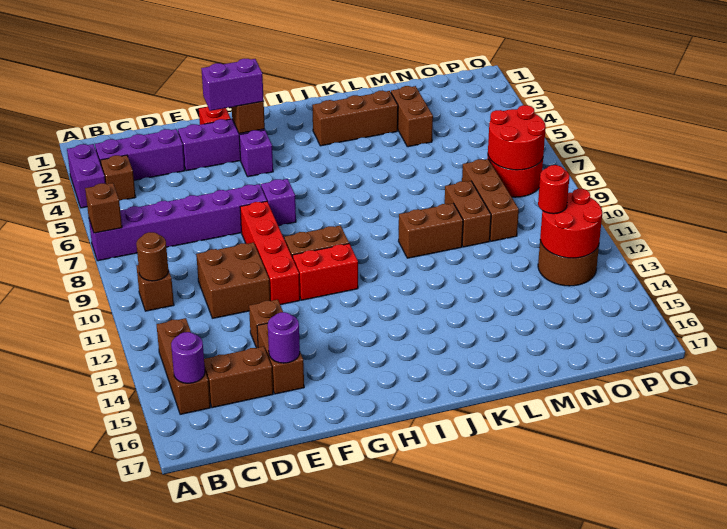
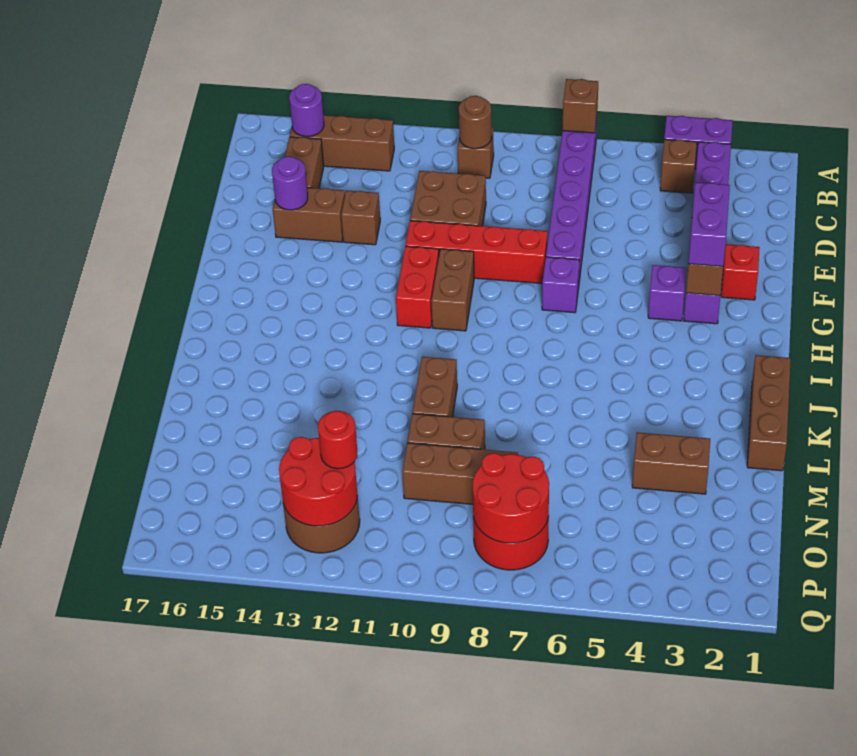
brown brick J3:L3 level 1 -> brown brick J1:L1 level 1

